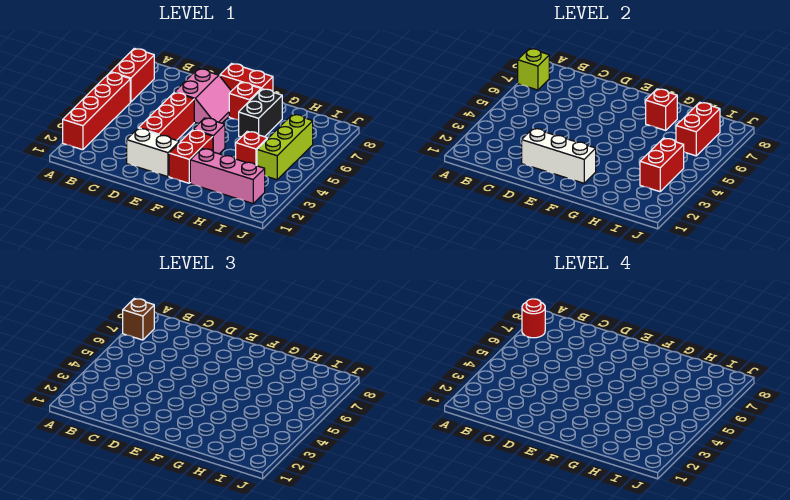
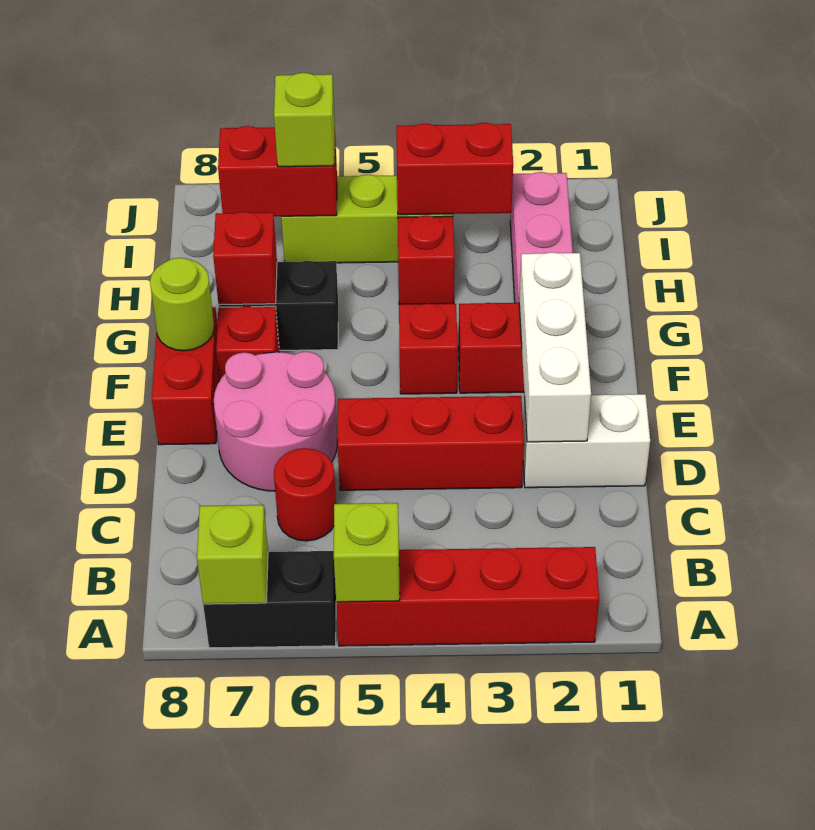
none -> lime brick A5 level 2
red brick A6:A7 level 1 -> black brick A6:A7 level 1
brown brick A7 level 3 -> none
red round brick A7 level 4 -> red round brick C6 level 1
white brick D2:E2 level 1 -> white brick D1:D2 level 1
pink slope D6:E7 level 1 top D -> pink round brick D6:E7 level 1
pink brick F4 level 1 -> red brick F4 level 1
none -> lime round brick F8 level 2
none -> lime brick I6 level 3

